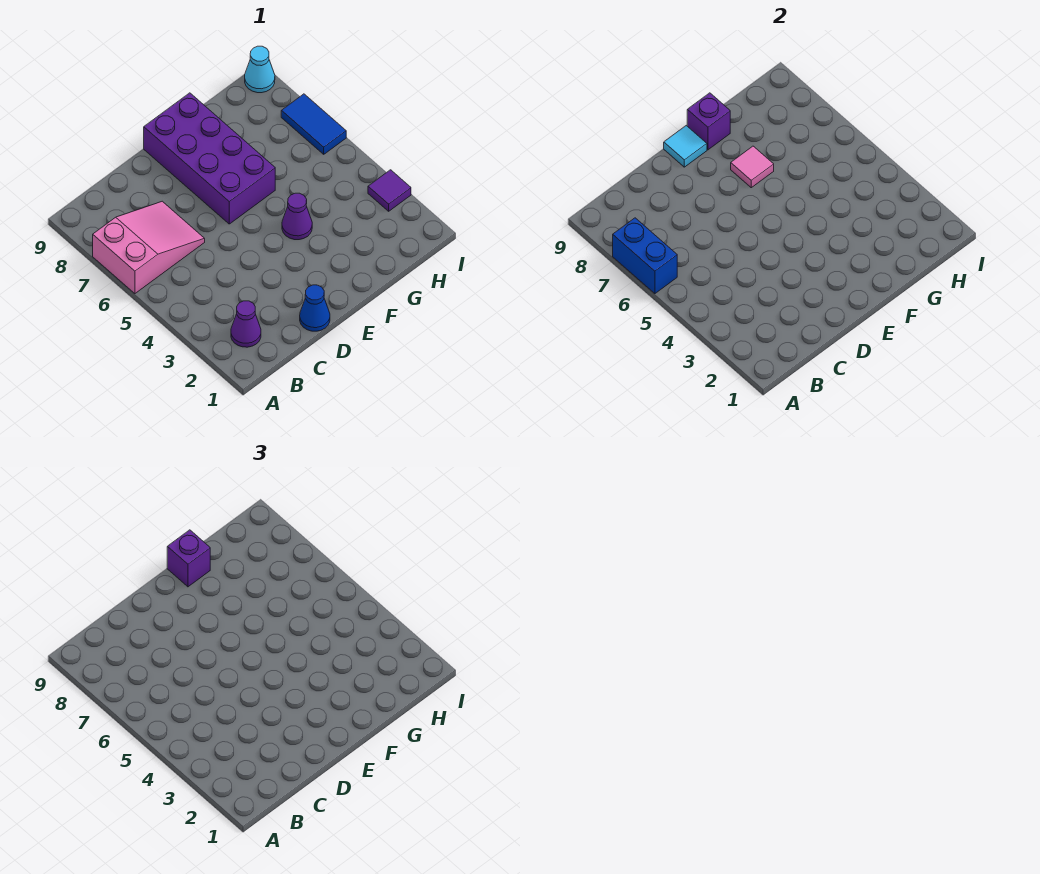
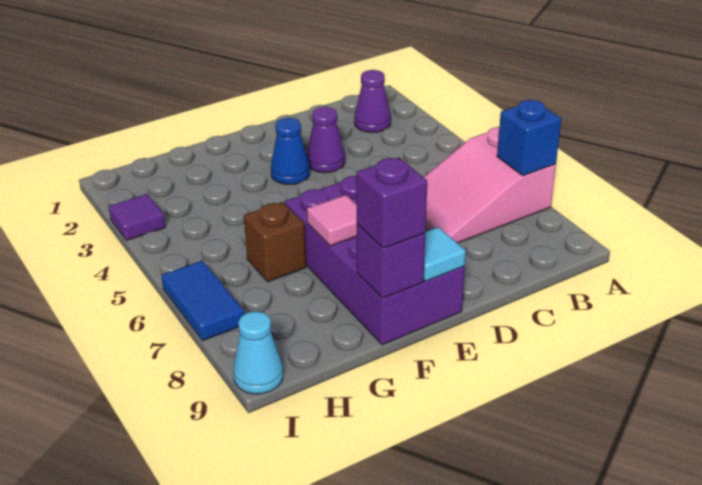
blue brick A6:A7 level 2 -> blue brick A7 level 2
blue cone D1 level 1 -> blue cone E3 level 1
purple cone F4 level 1 -> purple cone D3 level 1
none -> brown brick G6 level 1

